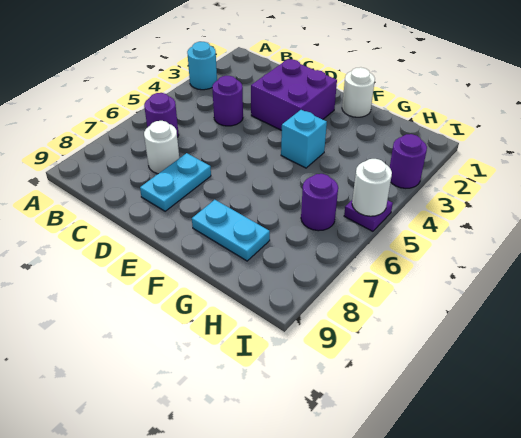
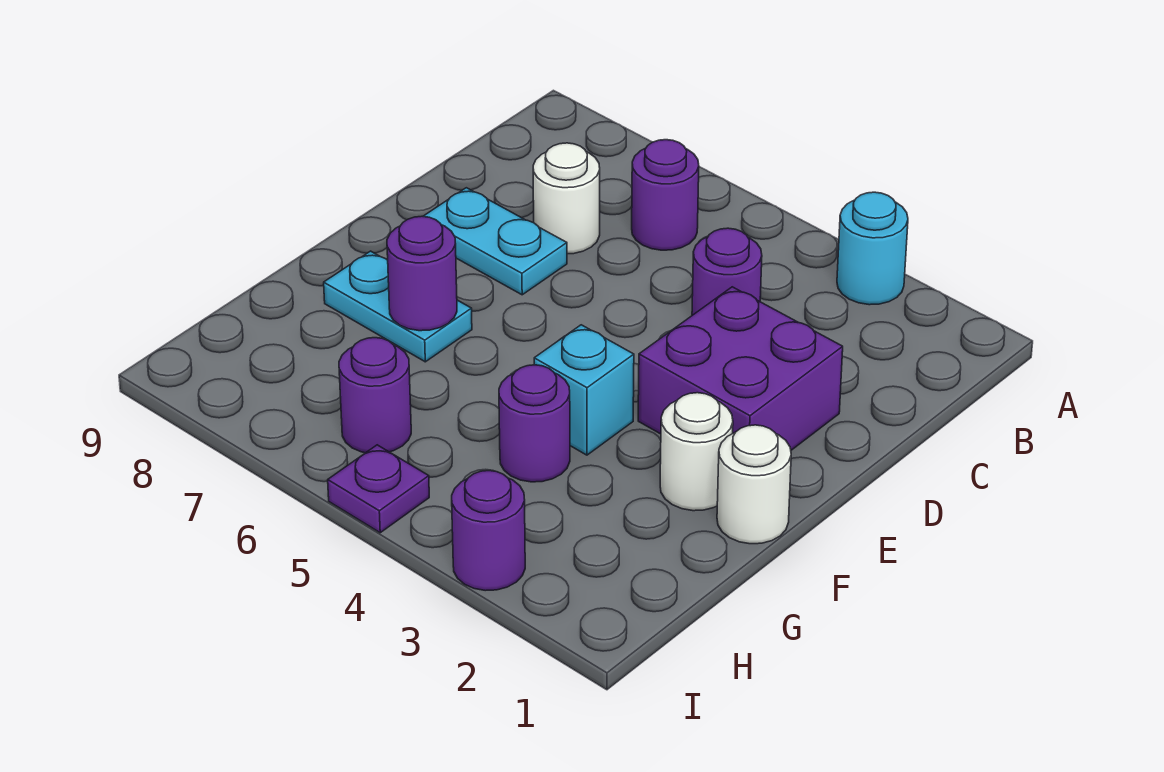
none -> purple round brick F7 level 2
cyan plate F8:G8 level 1 -> cyan plate F7:F8 level 1
none -> purple round brick G4 level 1
white round brick I5 level 2 -> white round brick F2 level 1

